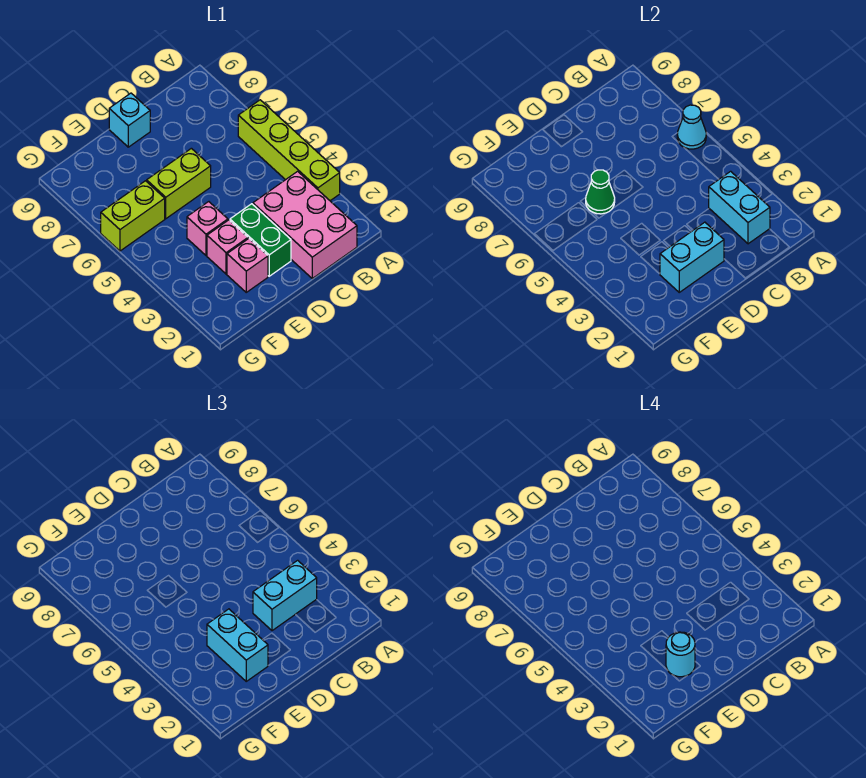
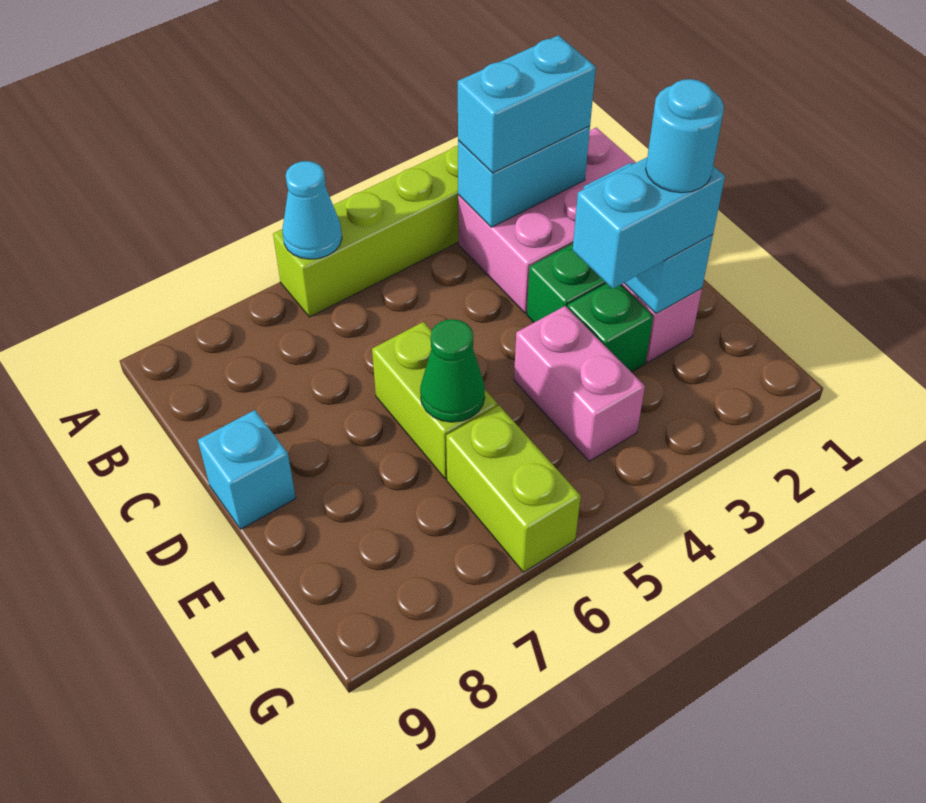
cyan brick B3:C3 level 3 -> cyan brick B2:B3 level 3
pink brick E3 level 1 -> green brick E3 level 1
pink brick E4 level 1 -> pink brick E4:F4 level 1

